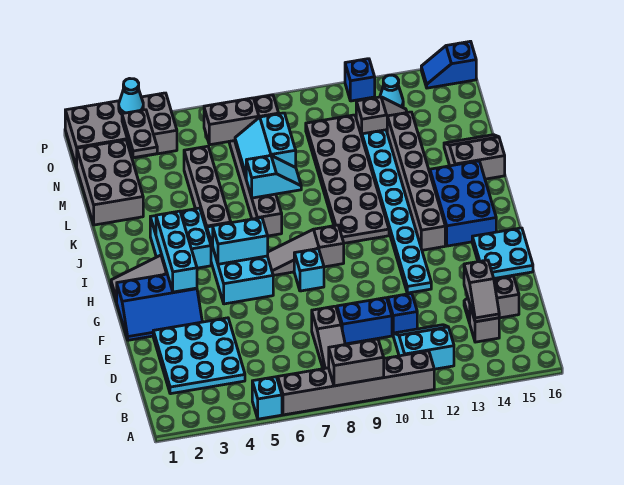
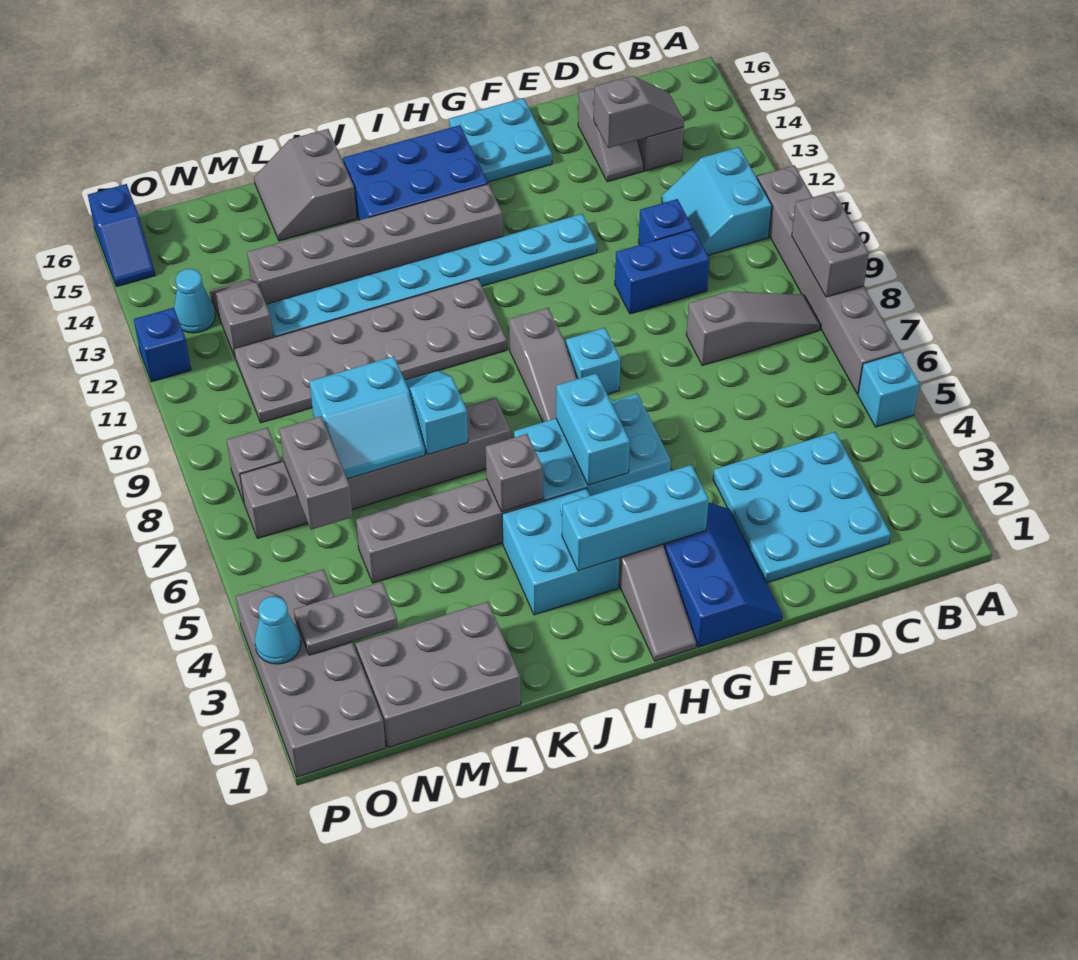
blue brick D9:D10 level 1 -> blue brick D10:E10 level 1
none -> grey brick J5 level 2

